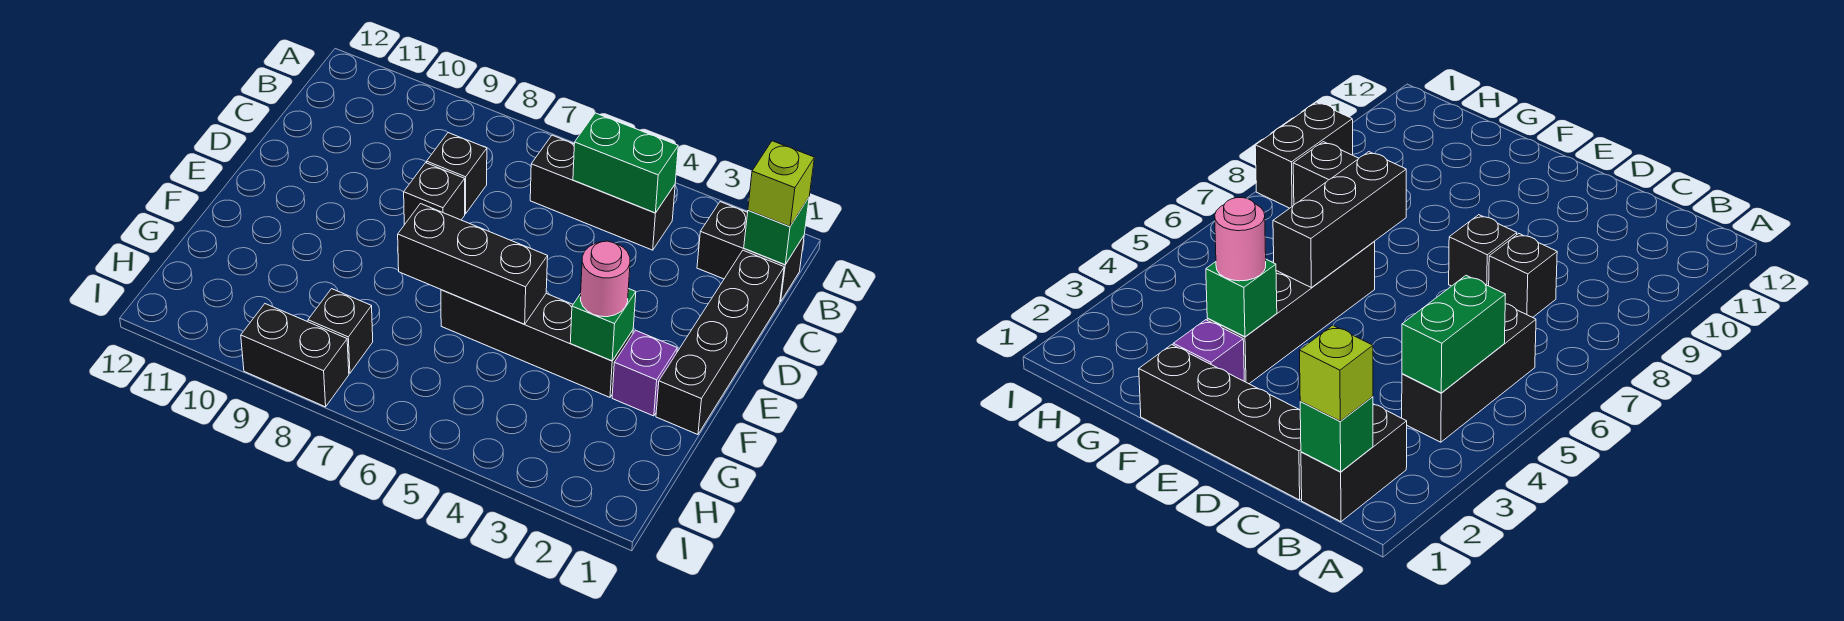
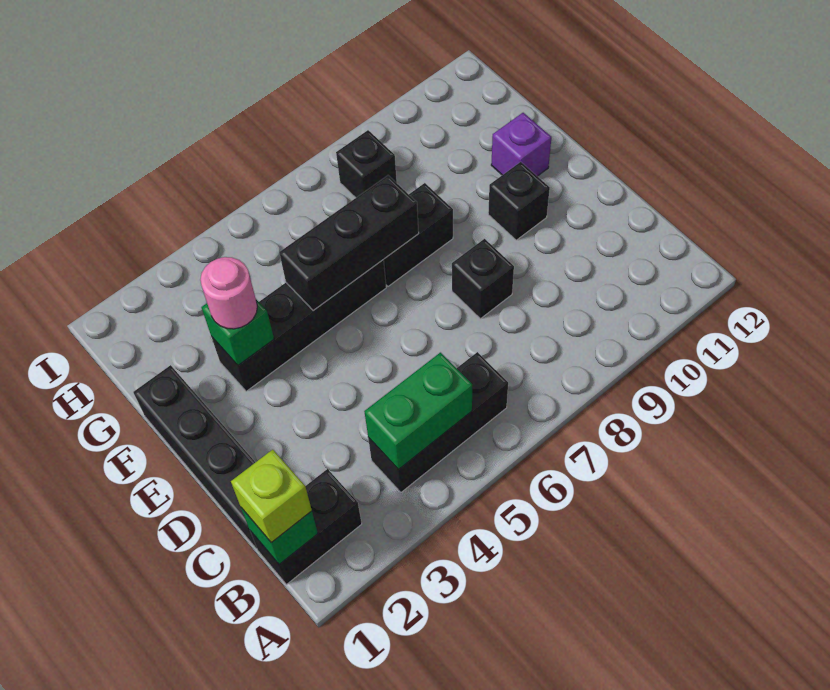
black brick C8 level 1 -> black brick E10 level 1
purple brick F2 level 1 -> purple brick F11 level 1
black brick I8:I9 level 1 -> black brick F7:F8 level 1

